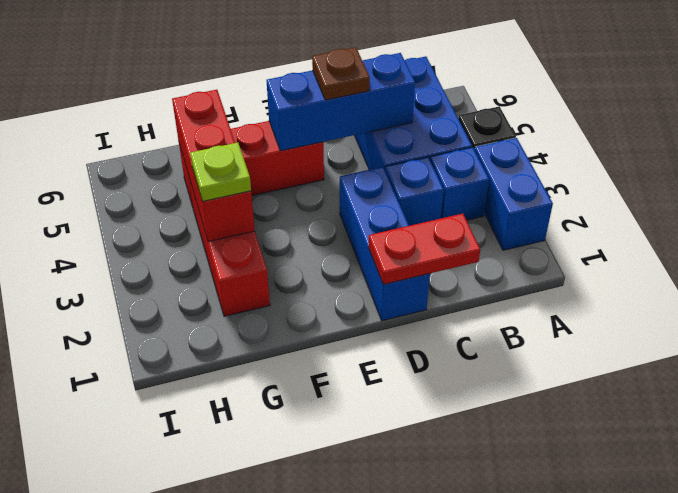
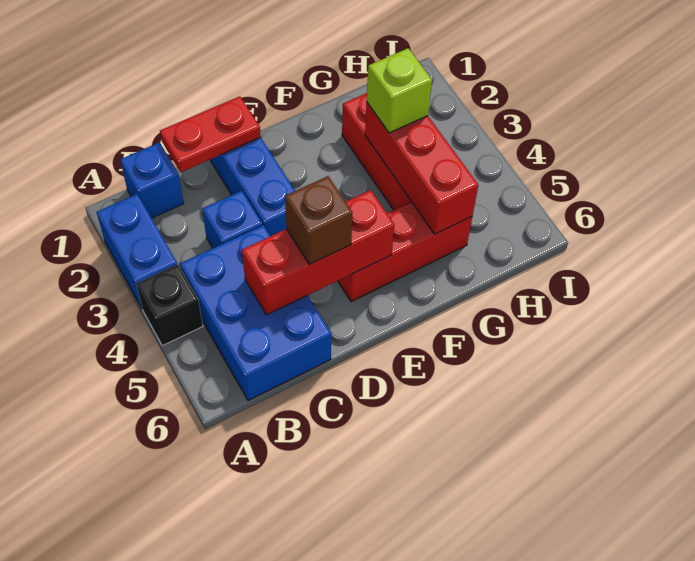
blue brick B3 level 1 -> blue brick B1 level 1
blue brick C5:E5 level 2 -> red brick C5:E5 level 2
brown plate D5 level 3 -> brown brick D5 level 3
lime plate G3 level 3 -> lime brick G3 level 3

